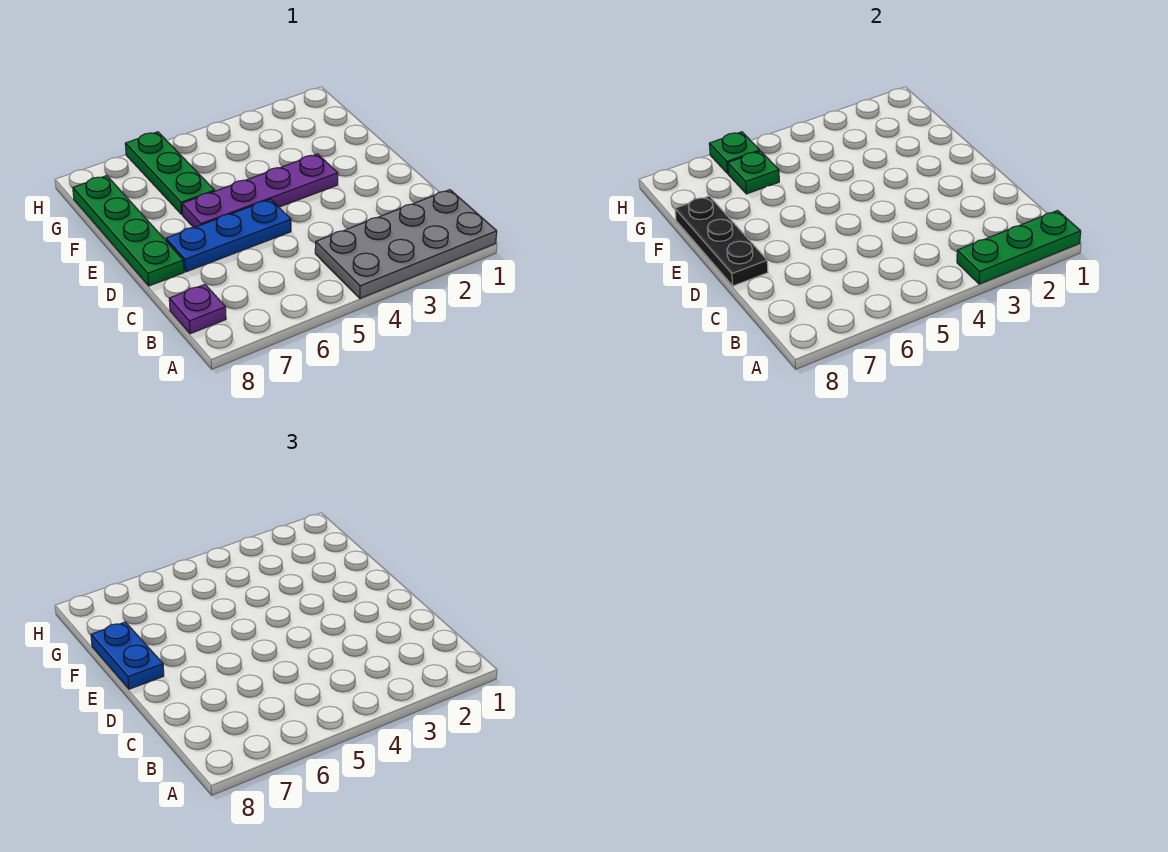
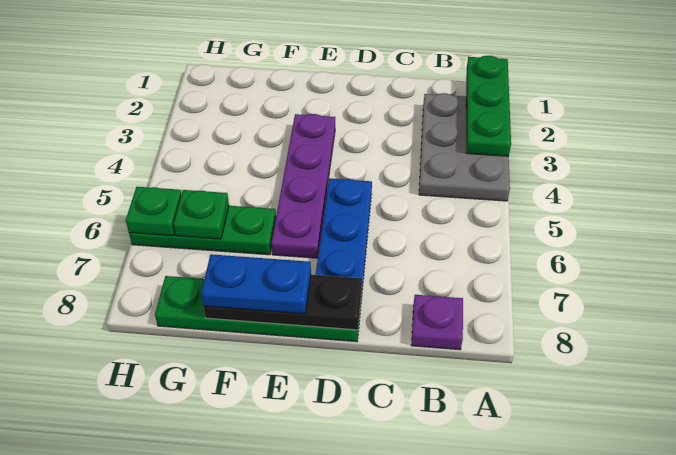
grey plate A1:B4 level 1 -> grey plate A2:B4 level 1

